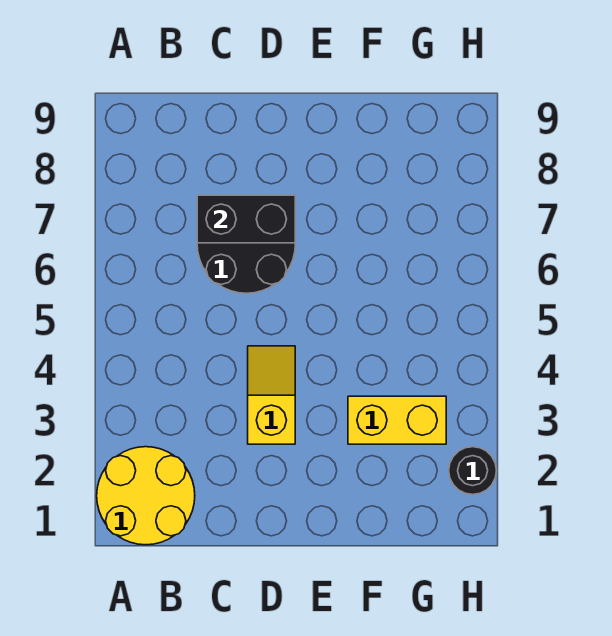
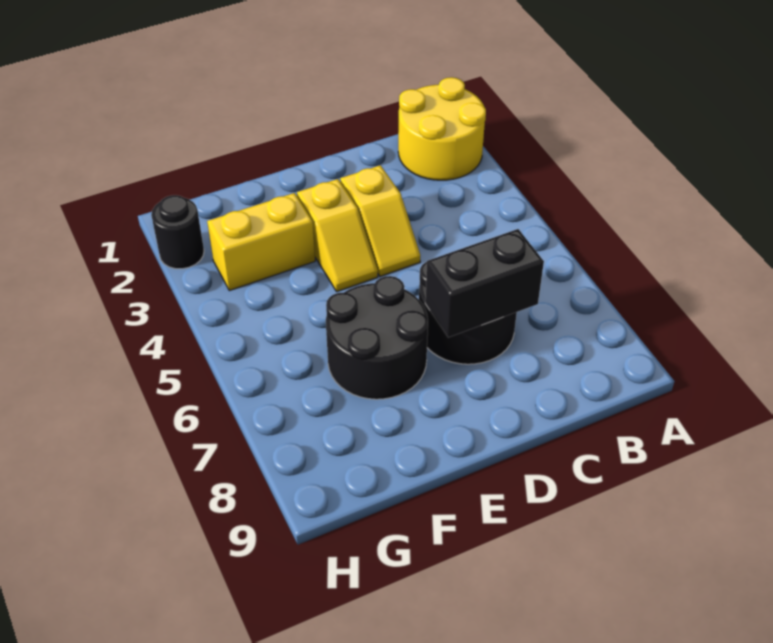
none -> yellow slope E3:E4 level 1 top 3
none -> black round brick E6:F7 level 1

